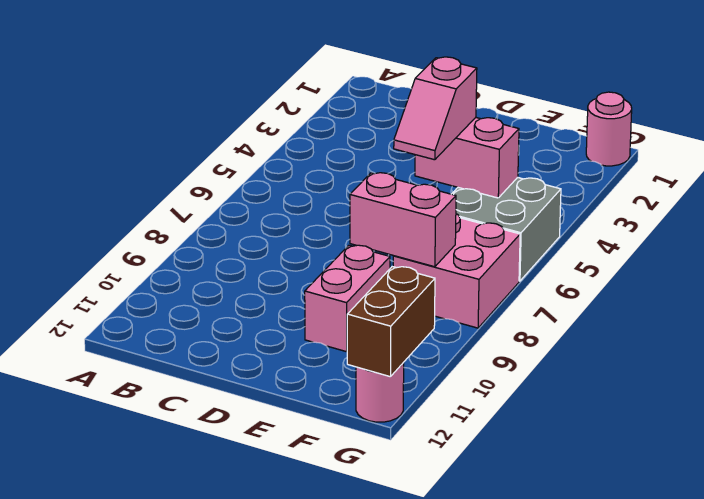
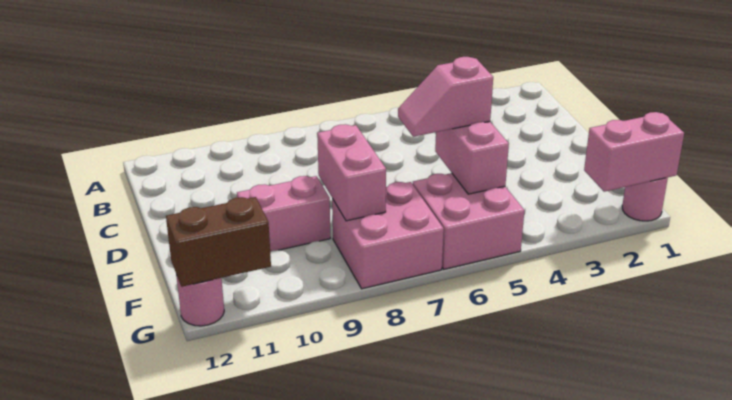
grey brick F5:G6 level 1 -> pink brick F5:G6 level 1
none -> pink brick G1:G2 level 2

